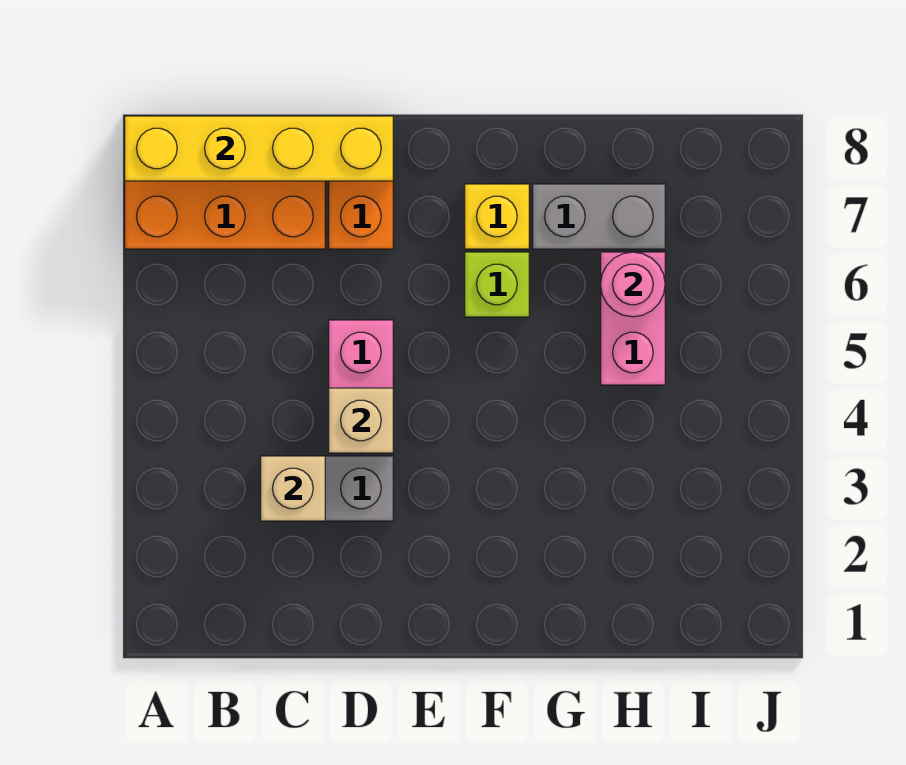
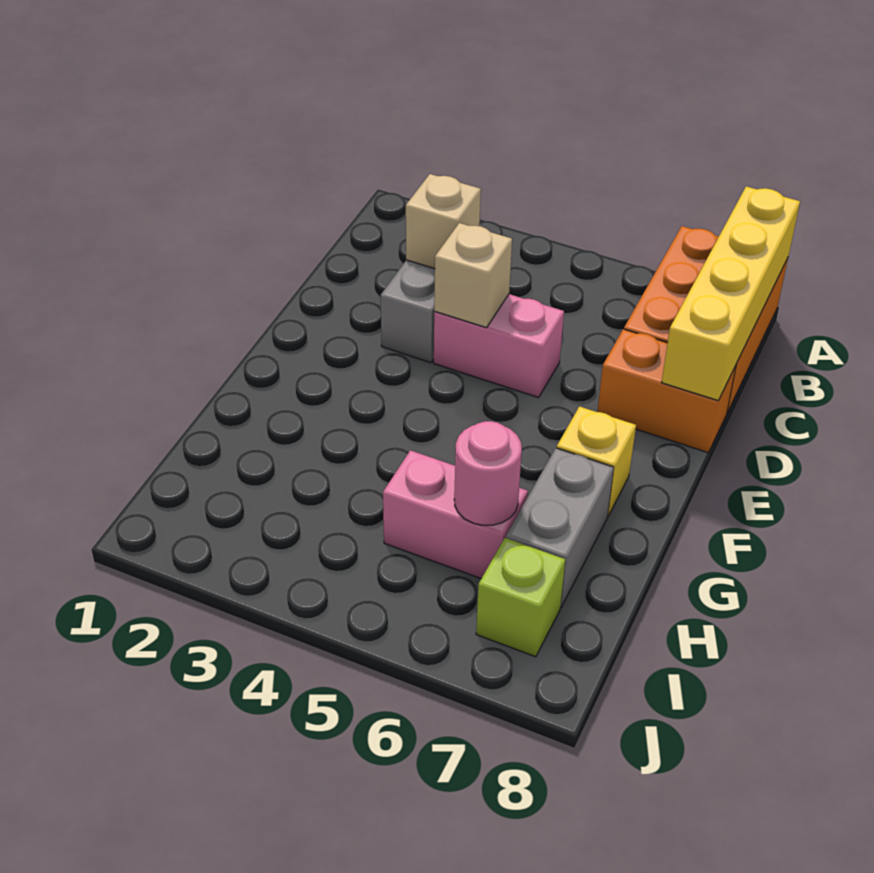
lime brick F6 level 1 -> lime brick I7 level 1

